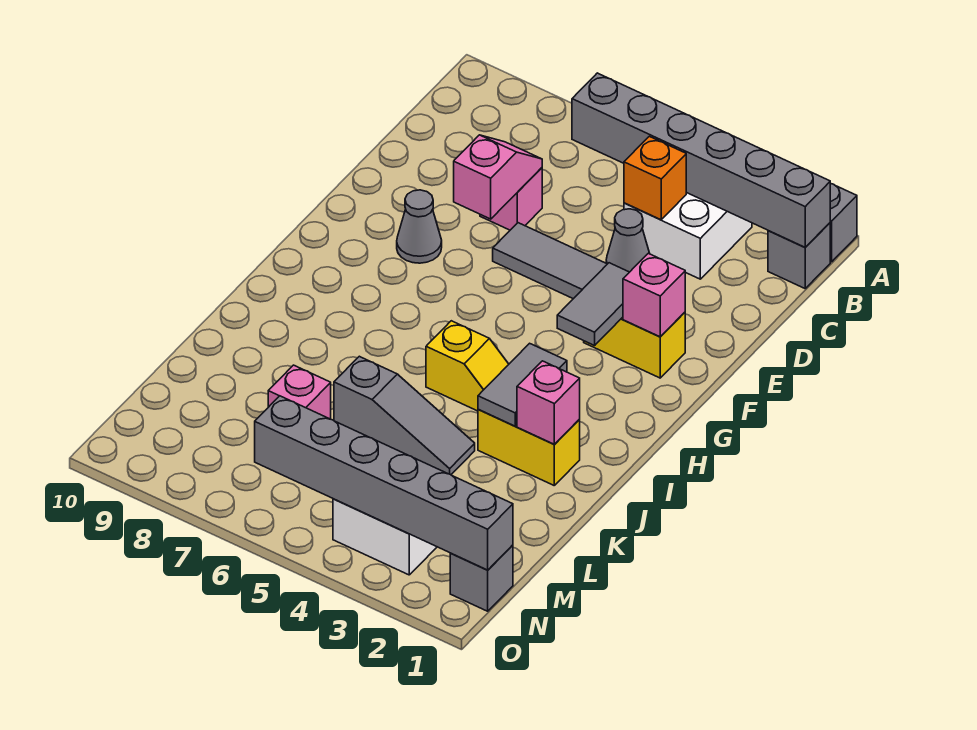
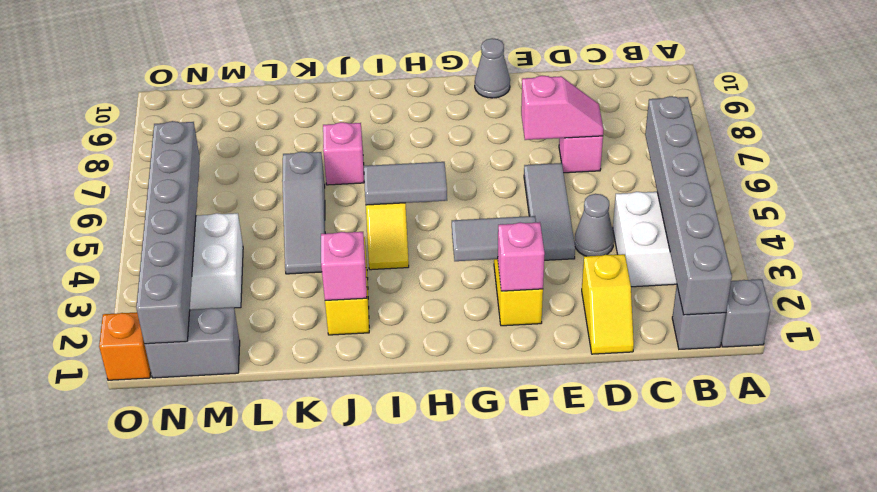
orange brick C4 level 2 -> orange brick O1 level 1
none -> yellow slope D1:D2 level 1 top 2
grey cone F8 level 1 -> grey cone F10 level 1
grey tile I3:J3 level 2 -> grey tile H5:I5 level 2
pink brick L7 level 1 -> pink brick J7 level 1
grey brick N1 level 1 -> grey brick M1:N1 level 1

